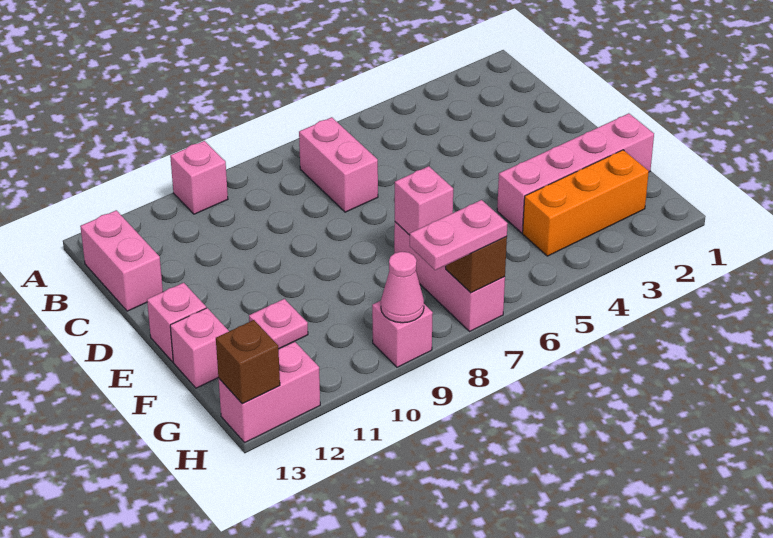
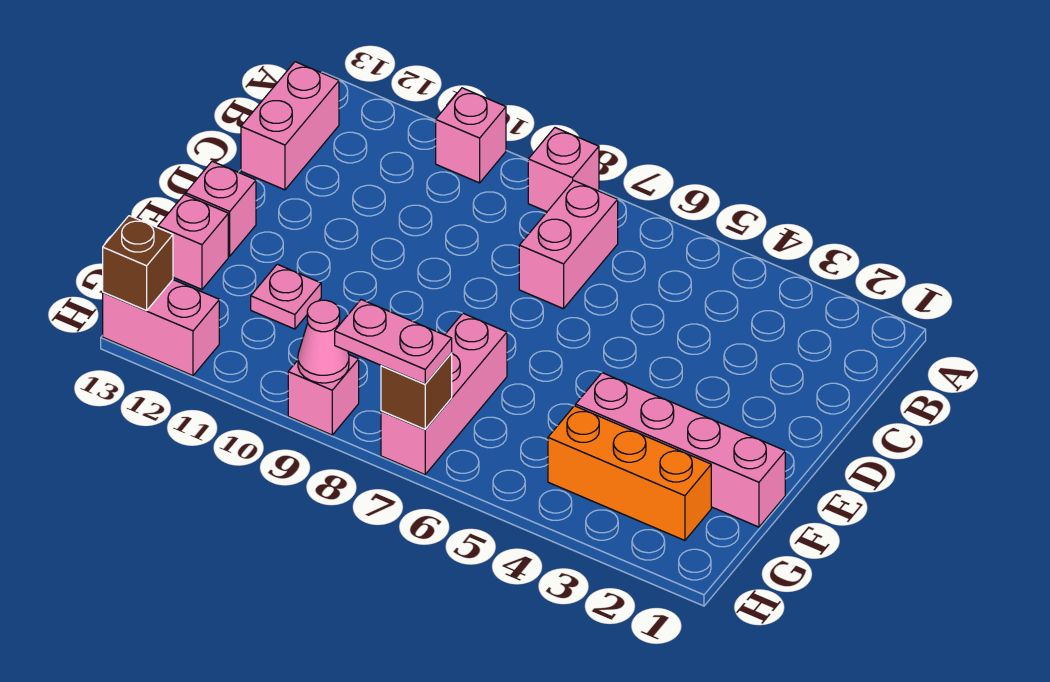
pink brick F7 level 2 -> pink brick A8 level 1

